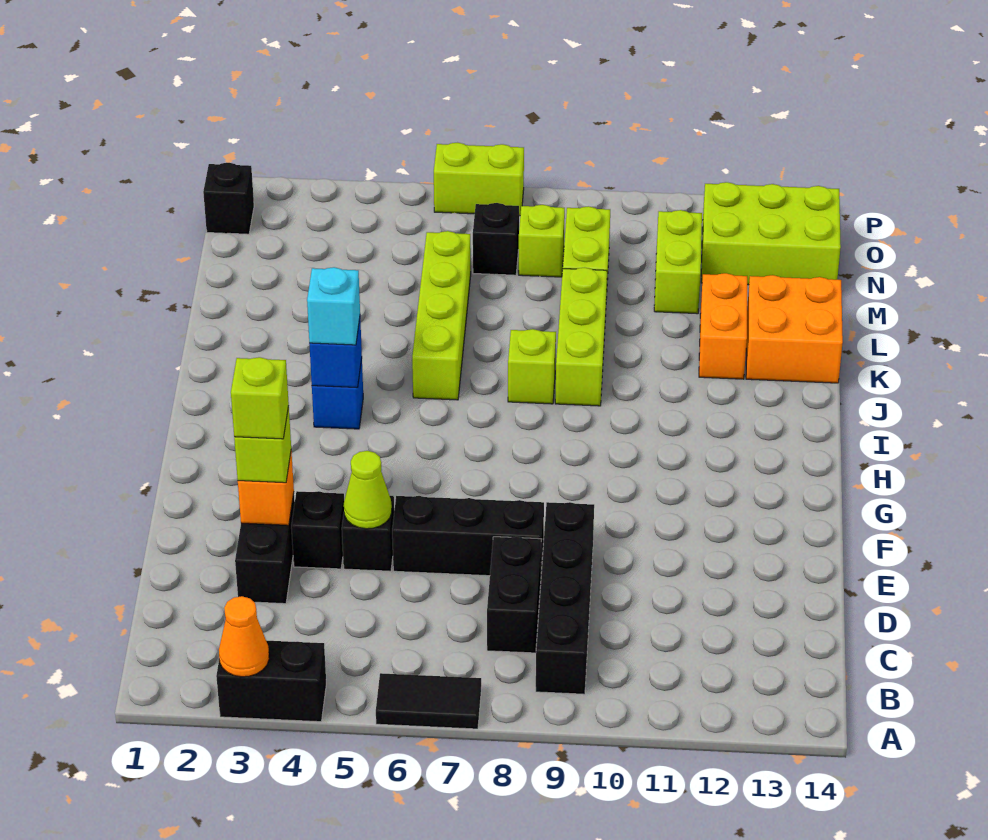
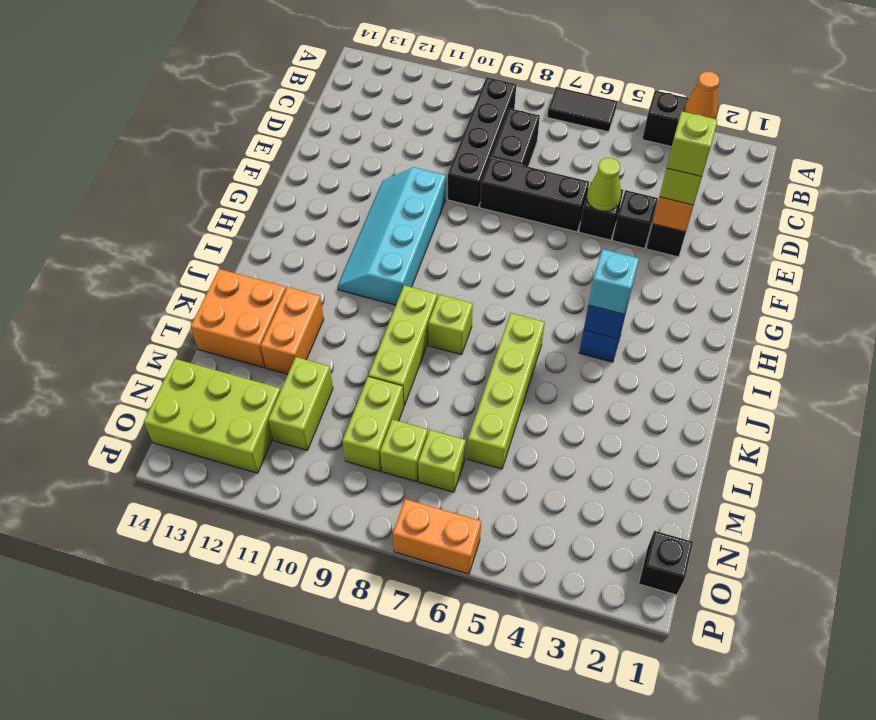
none -> cyan slope F10:I11 level 1 top 10
black brick N7 level 1 -> lime brick N7 level 1
lime brick P6:P7 level 1 -> orange brick P6:P7 level 1

